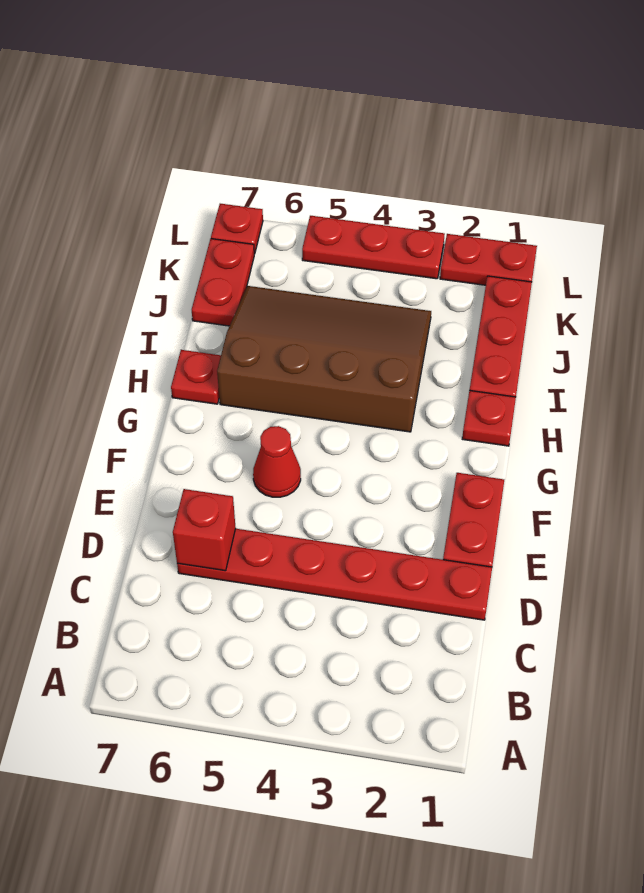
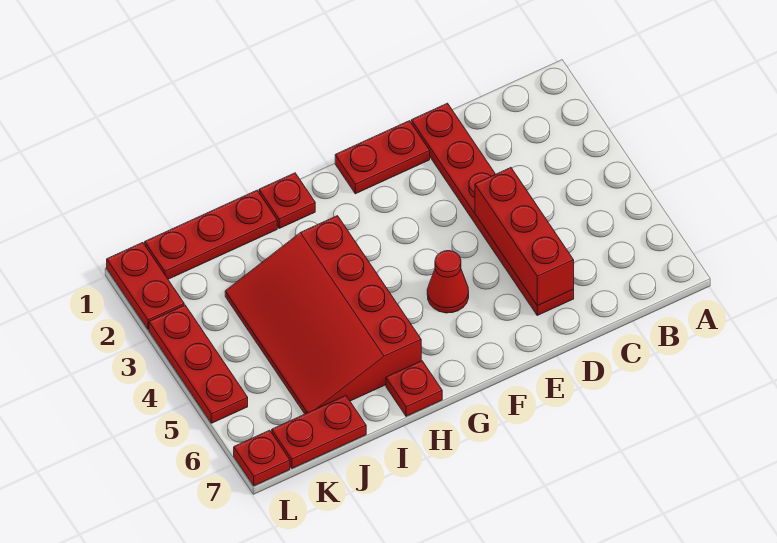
red brick D6 level 2 -> red brick D4:D6 level 2
brown slope H3:J6 level 1 top H -> red slope H3:J6 level 1 top H

